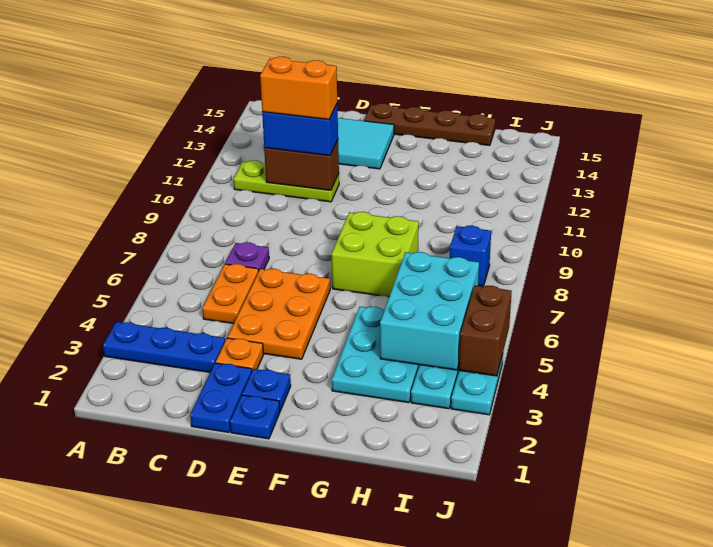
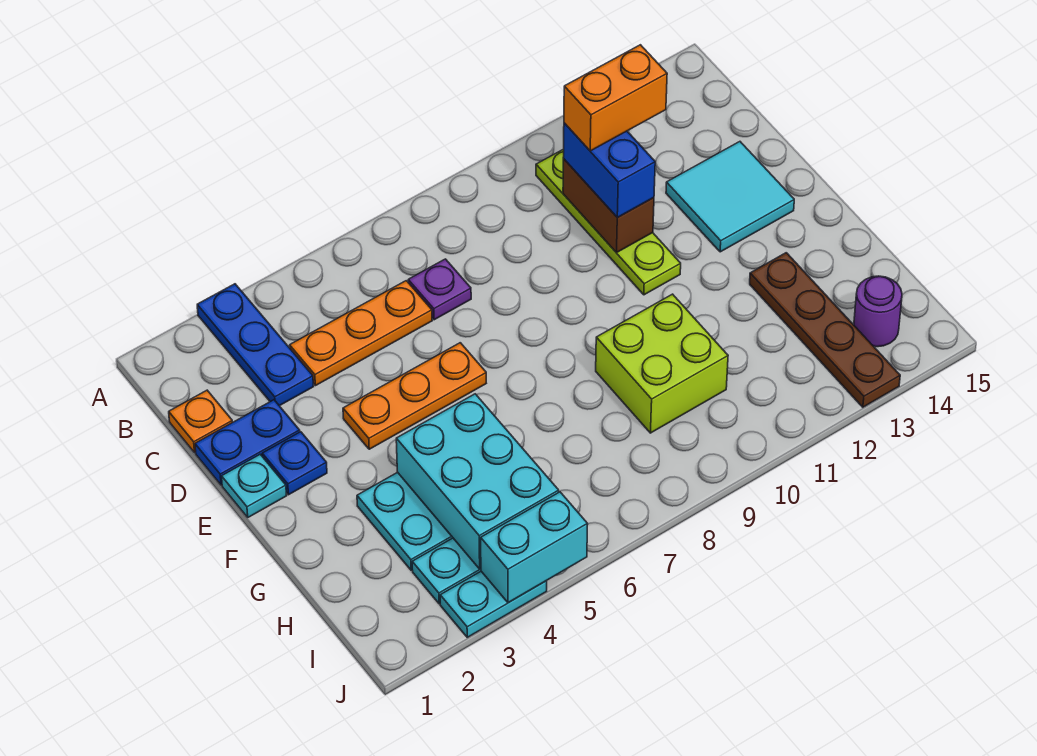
lime plate B11:D11 level 1 -> lime plate B11:E11 level 1
orange plate C5:C6 level 1 -> orange plate C4:C6 level 1
orange brick C11:D11 level 4 -> orange brick C11:C12 level 4
orange plate D3 level 1 -> orange plate C1 level 1
orange plate D4:E6 level 1 -> orange plate E4:E6 level 1
blue plate E1 level 1 -> cyan plate E1 level 1
brown plate E15:H15 level 1 -> brown plate G13:J13 level 1
lime brick F7:G8 level 1 -> lime brick G9:H10 level 1
cyan brick H4:I6 level 2 -> cyan brick G4:I5 level 2
blue brick I8 level 1 -> none
none -> purple round brick I14 level 1
brown brick J4:J5 level 2 -> cyan brick J4:J5 level 2

